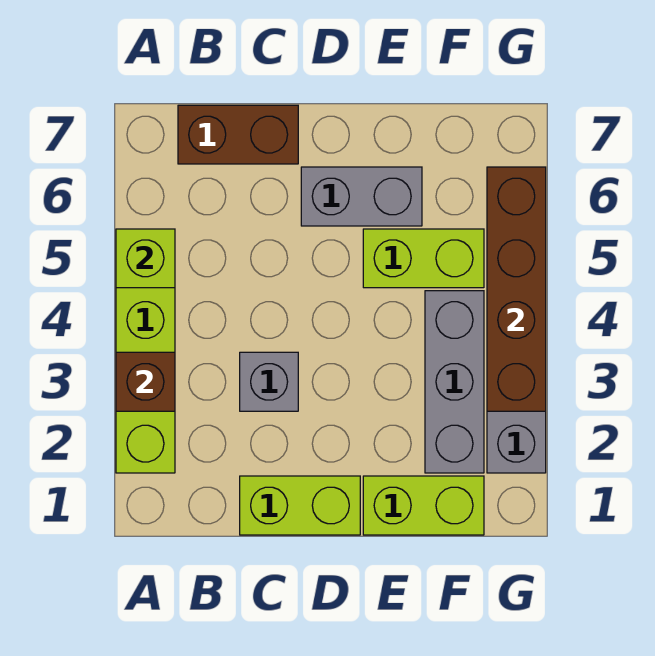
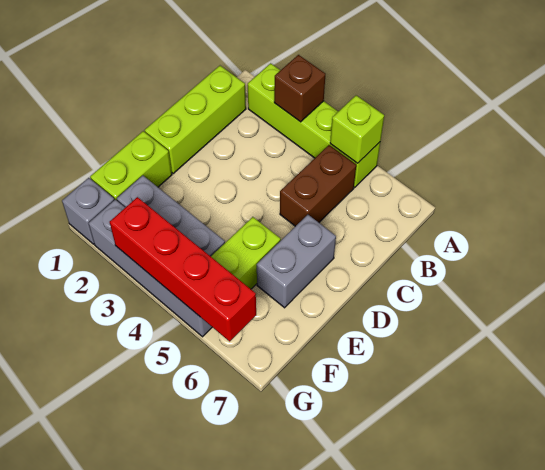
brown brick B7:C7 level 1 -> brown brick B5:C5 level 1
lime brick C1:D1 level 1 -> lime brick B1:D1 level 1
grey brick C3 level 1 -> grey brick G1 level 1
brown brick G3:G6 level 2 -> red brick G3:G6 level 2

